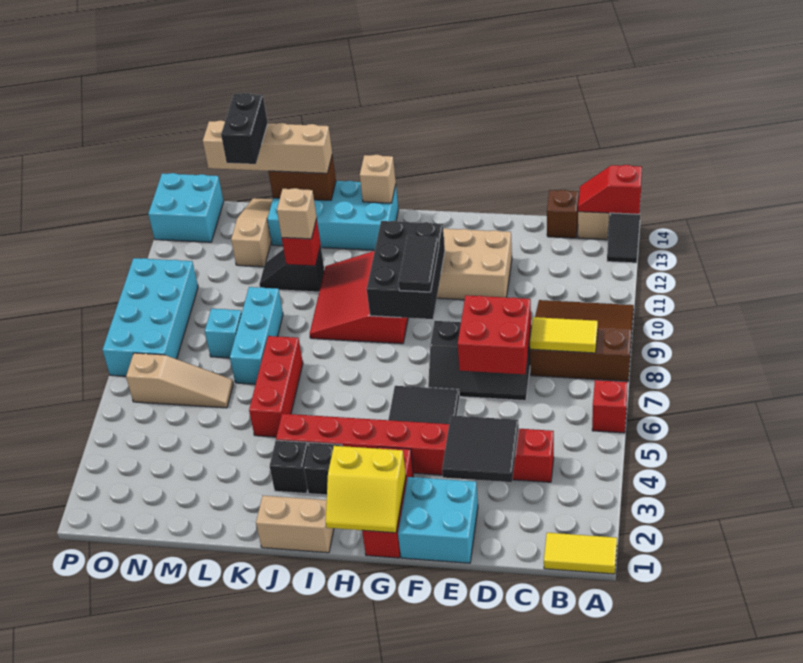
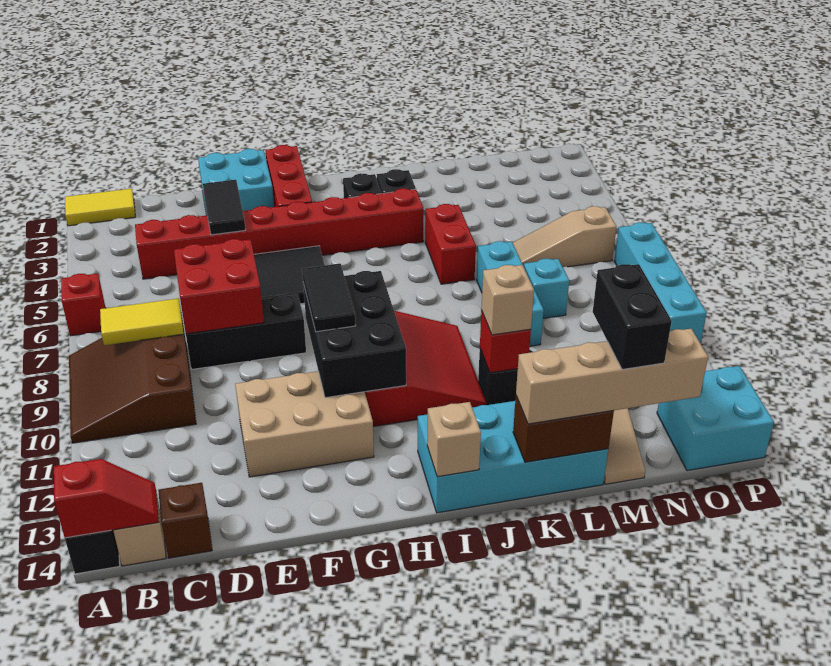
brown slope A8:C10 level 1 top 8 -> brown slope A8:C10 level 1 top C
black tile D3:E4 level 2 -> black tile E3:E4 level 2
yellow slope G1:H2 level 2 top 2 -> none
tan brick I1:J1 level 1 -> none
red brick K5:K7 level 1 -> red brick K5:K6 level 1
cyan brick O7:P10 level 1 -> cyan brick P7:P10 level 1

